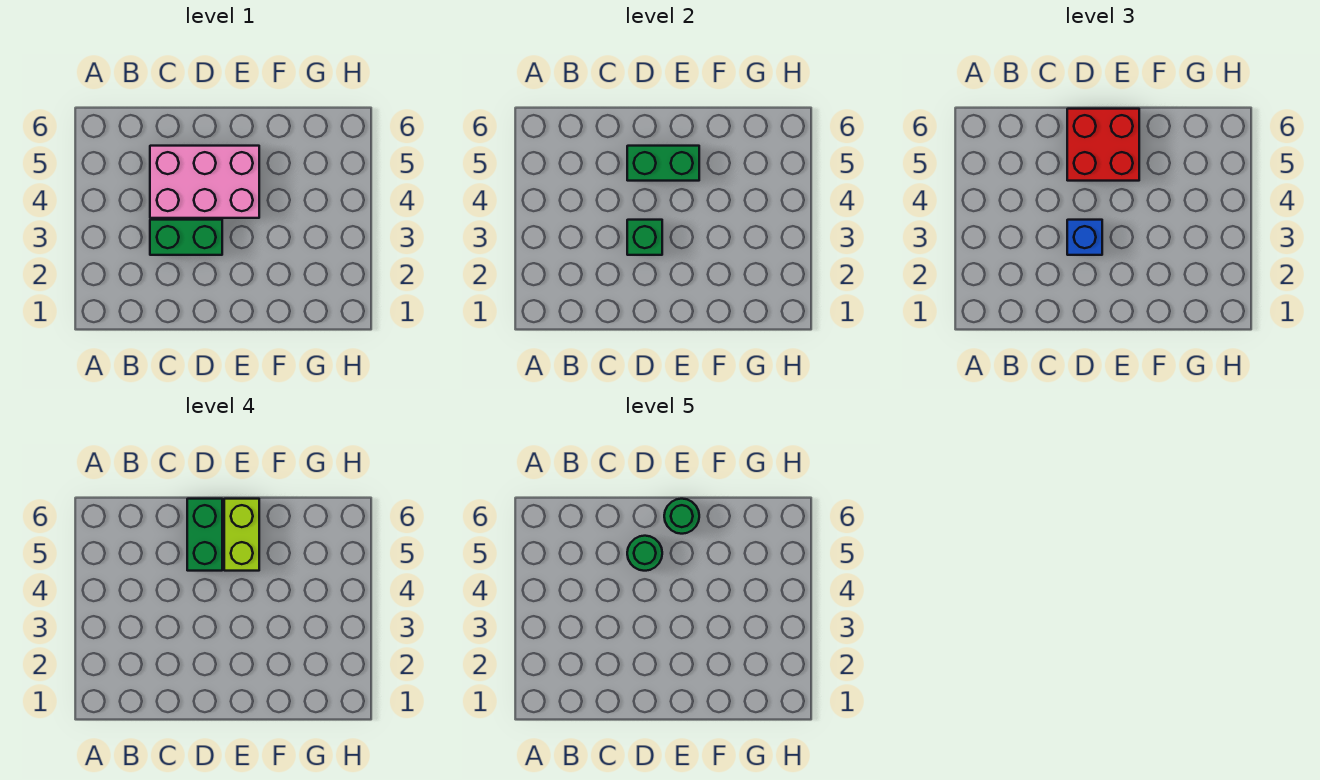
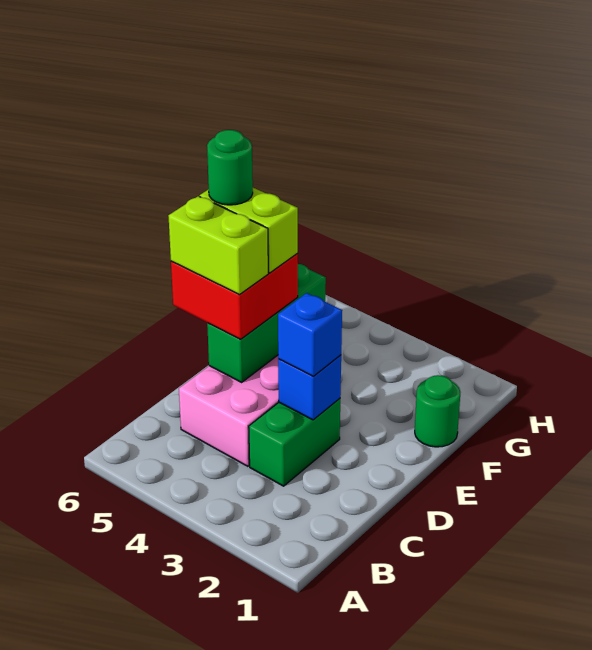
green brick D3 level 2 -> blue brick D3 level 2
green brick D5:E5 level 2 -> green brick D5:F5 level 2
green brick D5:D6 level 4 -> lime brick D5:D6 level 4
green round brick D5 level 5 -> green round brick F1 level 1

